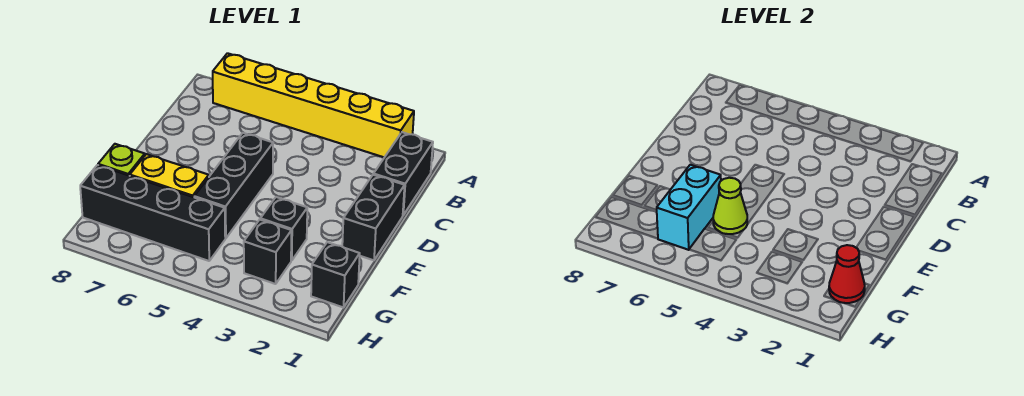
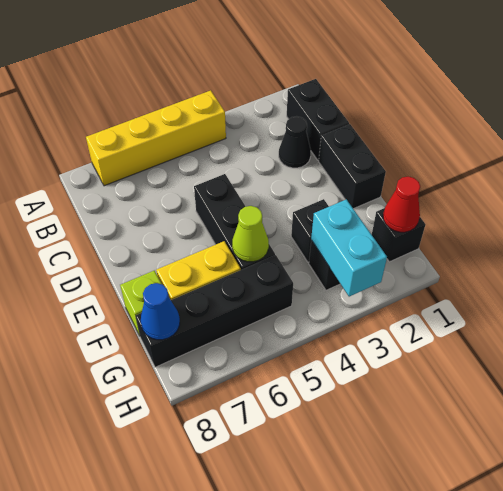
yellow brick A2:A7 level 1 -> yellow brick A4:A7 level 1
none -> black cone C2 level 1
cyan brick F6:G6 level 2 -> cyan brick G3:H3 level 2
none -> blue cone G8 level 2

